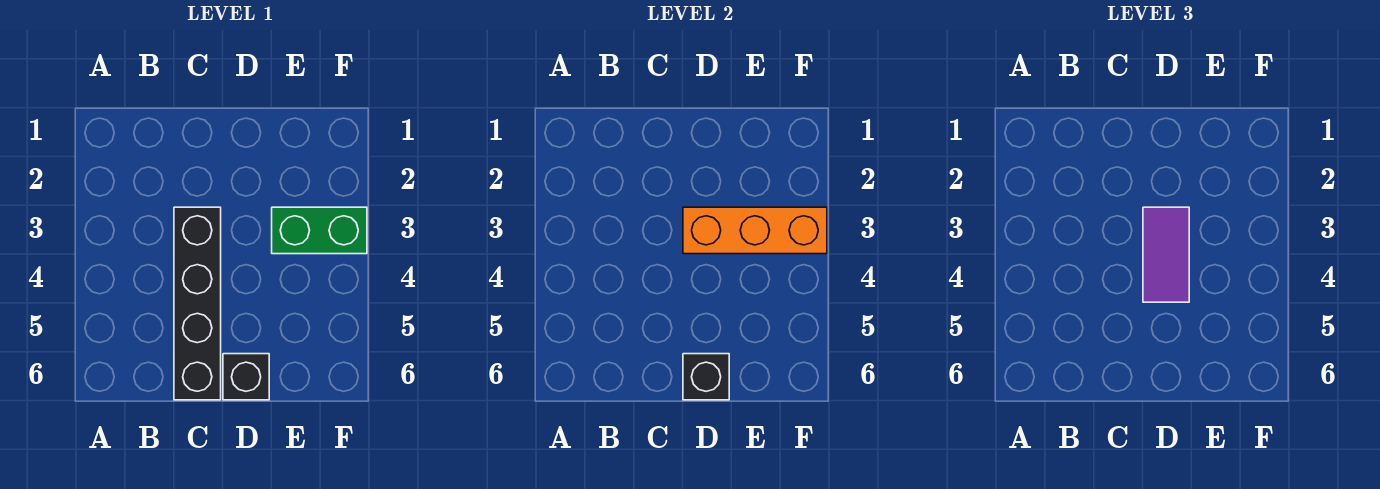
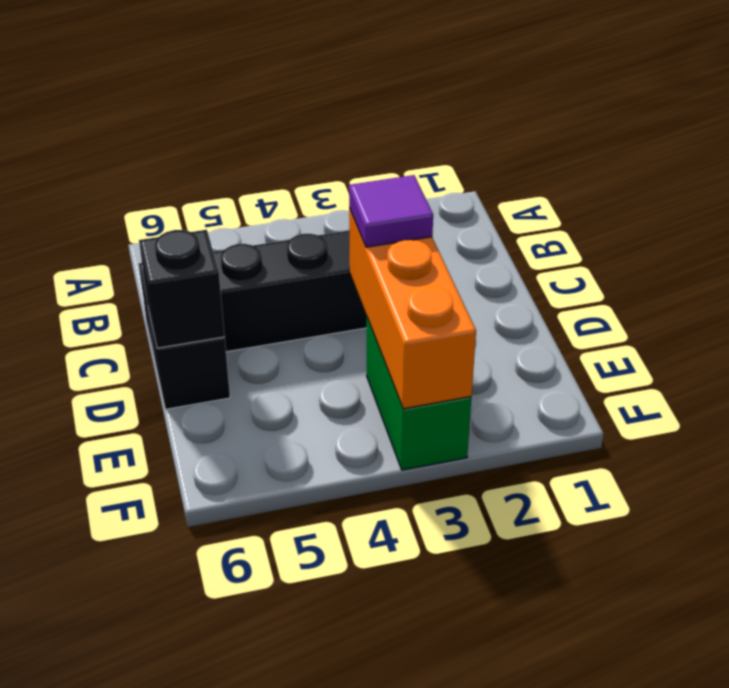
purple tile D3:D4 level 3 -> purple tile D3 level 3

